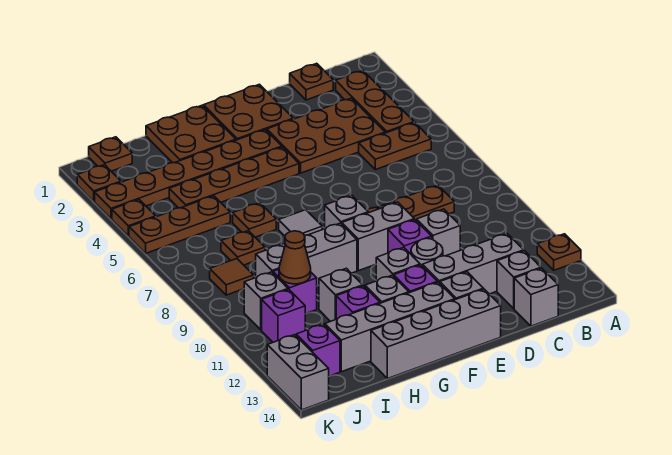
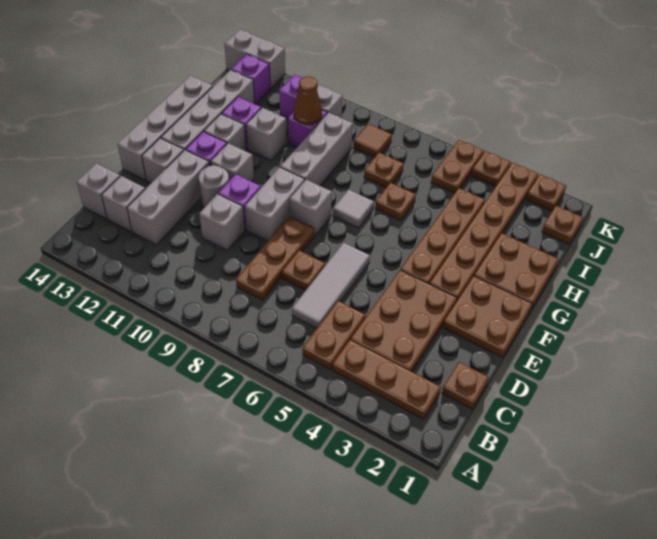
brown plate A12 level 1 -> brown plate D7 level 1
none -> grey tile C6:E6 level 1
brown plate I5:K5 level 1 -> brown plate J5:K5 level 1

